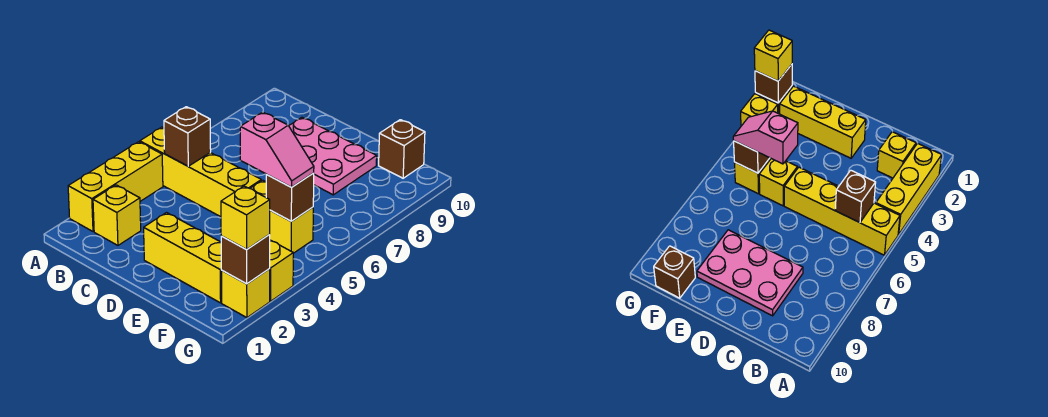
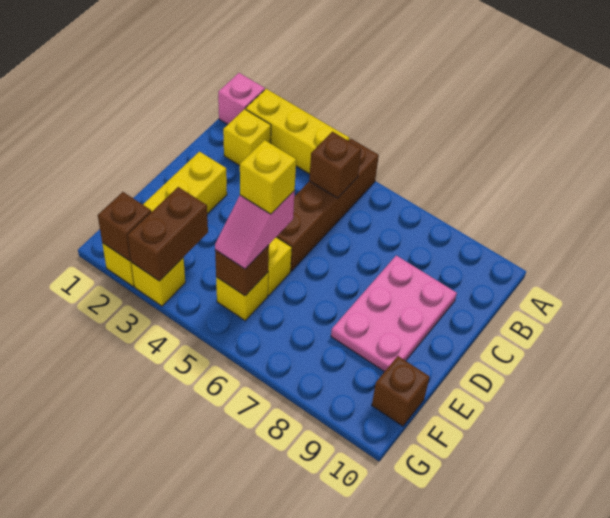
none -> pink brick A1 level 1
yellow brick A5:D5 level 1 -> brown brick A5:D5 level 1
none -> brown brick F3:G3 level 2
yellow brick G2 level 3 -> yellow brick E5 level 4

